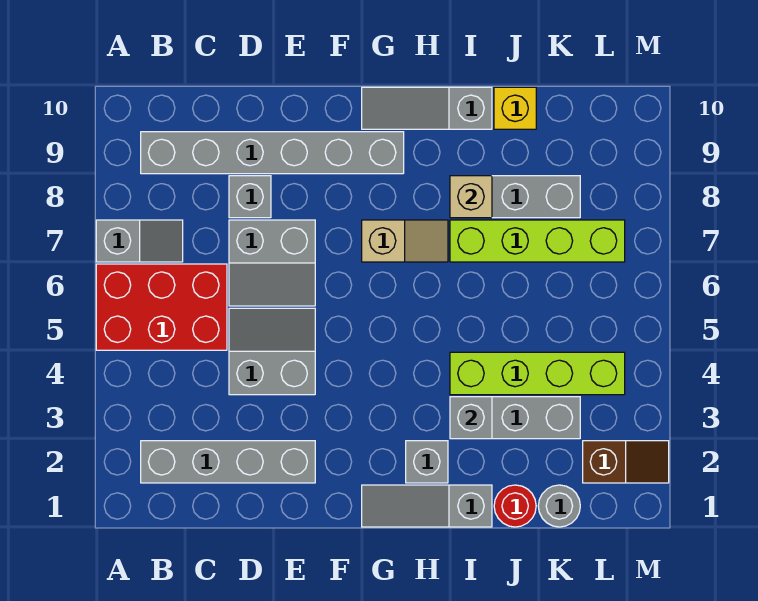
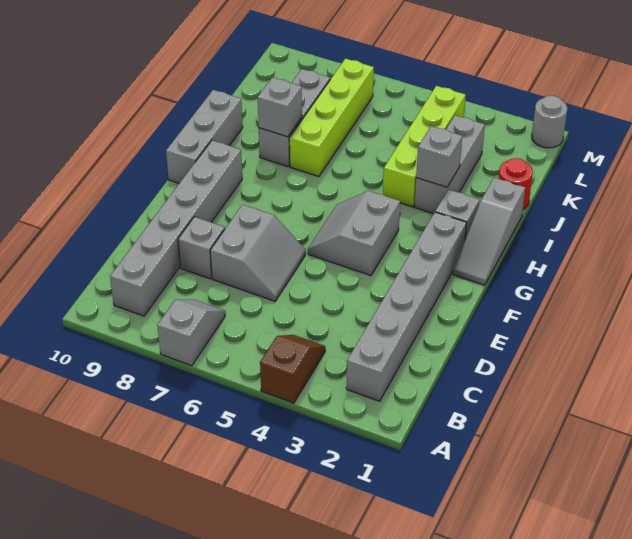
red brick A5:C6 level 1 -> none
grey brick B2:E2 level 1 -> grey brick B2:G2 level 1
grey slope D4:E5 level 1 top 4 -> grey slope F4:G5 level 1 top 4
tan slope G7:H7 level 1 top G -> none
grey slope G10:I10 level 1 top I -> grey brick G10:I10 level 1
tan brick I8 level 2 -> grey brick I8 level 2
yellow brick J10 level 1 -> none
grey round brick K1 level 1 -> grey round brick M1 level 1
brown slope L2:M2 level 1 top L -> brown slope A4:B4 level 1 top A

